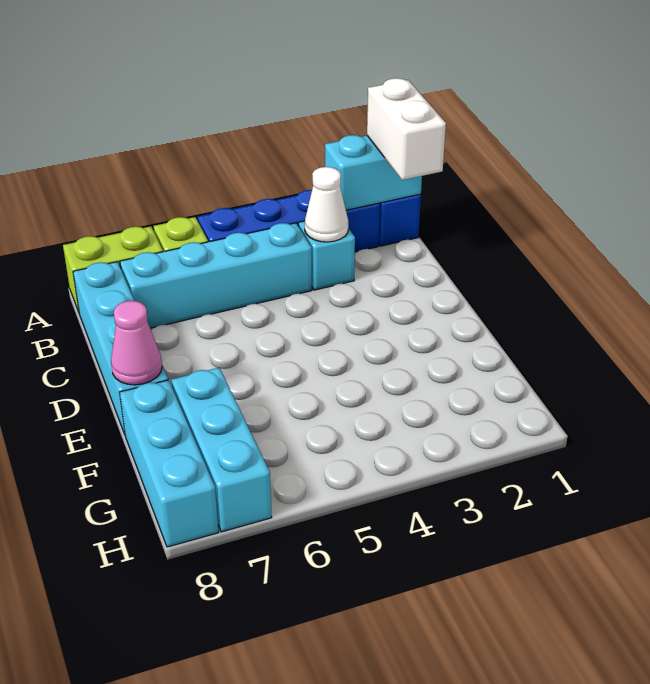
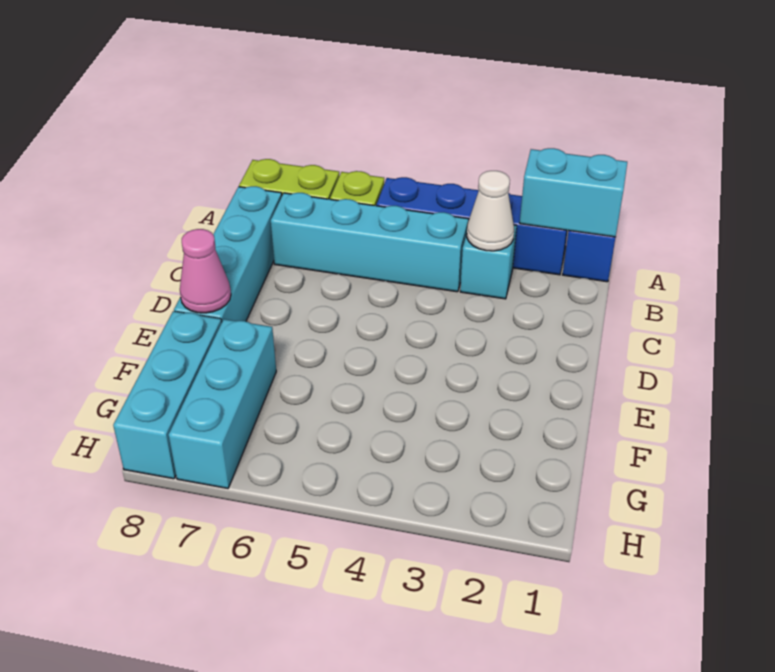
white brick A1:B1 level 3 -> none

